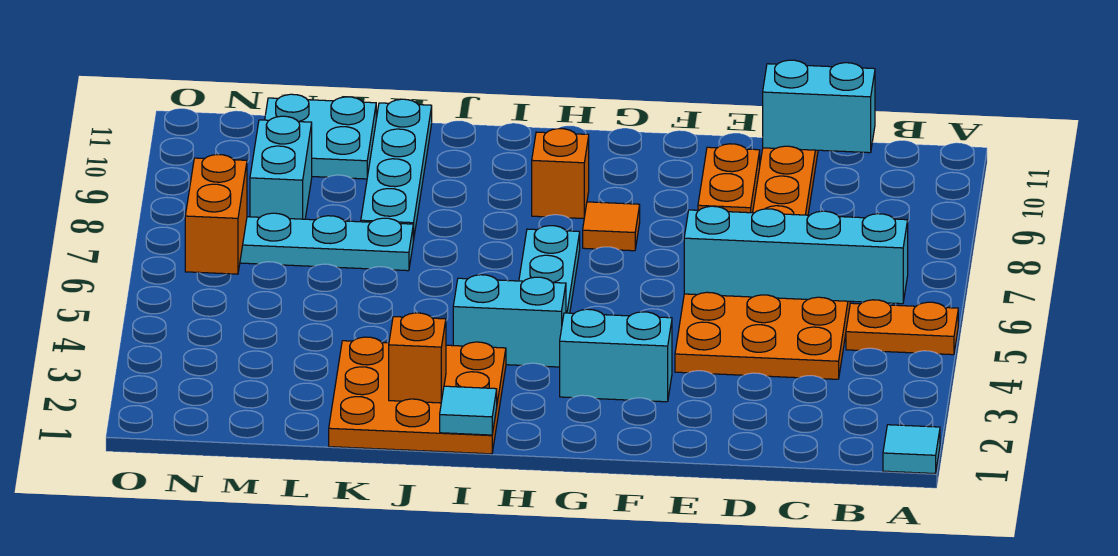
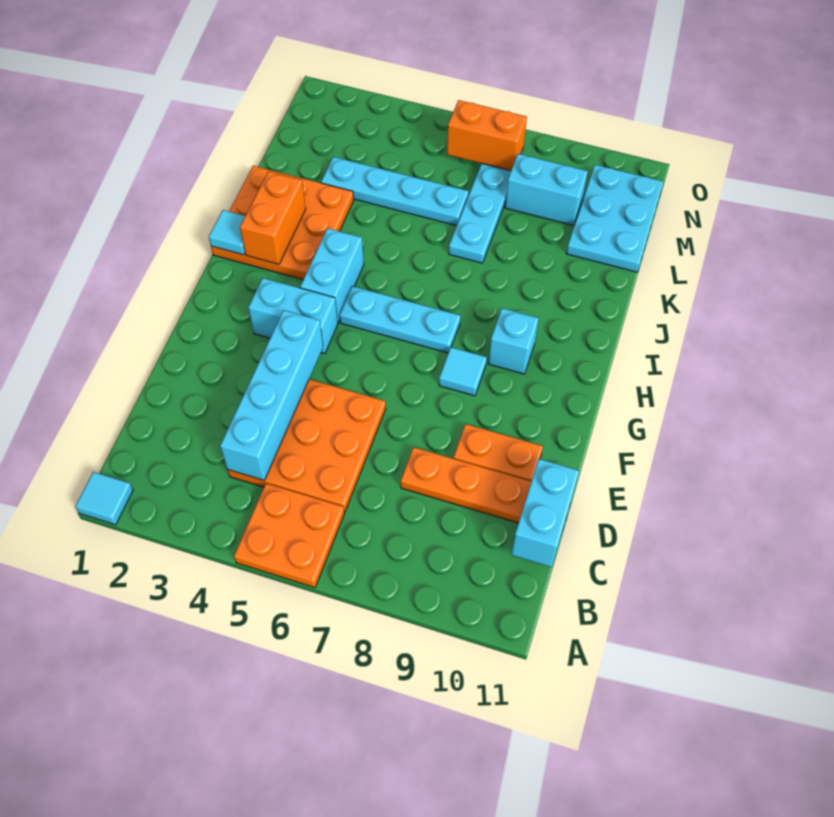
orange plate A5:B5 level 1 -> orange plate A5:B6 level 1
cyan brick B6:E6 level 2 -> cyan brick C4:F4 level 2
cyan brick F3:G3 level 1 -> cyan brick G3:G4 level 1
orange tile G8 level 1 -> cyan tile G8 level 1
orange brick H9 level 1 -> cyan brick H9 level 1
orange brick J2 level 2 -> orange brick I2:J2 level 2
cyan plate K8:K11 level 1 -> cyan plate L3:L6 level 1
cyan plate L10:M11 level 1 -> cyan plate L10:N11 level 1

